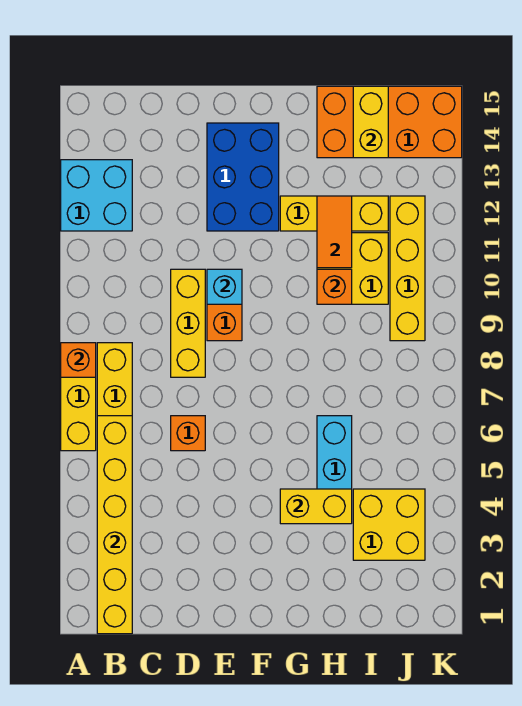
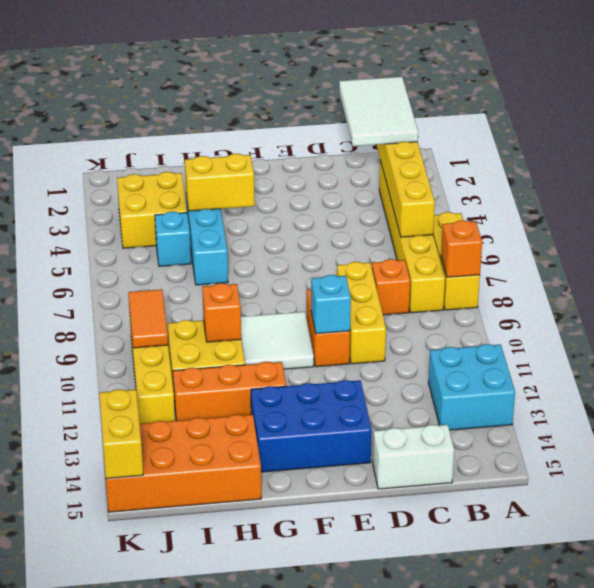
none -> white tile B1:C3 level 3
none -> white brick C15:D15 level 1
orange brick D6 level 1 -> orange brick C8 level 1
blue brick E12:F14 level 1 -> blue brick E13:G14 level 1
none -> white tile F9:G10 level 1
yellow brick G12:I12 level 1 -> orange brick G12:I12 level 1
orange tile H11:H12 level 2 -> orange tile J9:J10 level 2
none -> cyan brick I5 level 1
yellow brick I14:I15 level 2 -> yellow brick K14:K15 level 2

